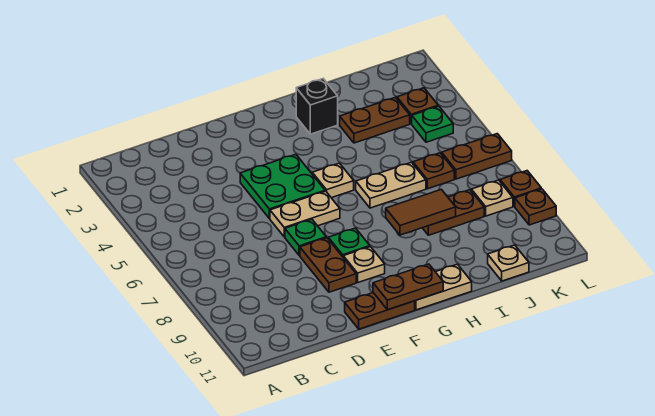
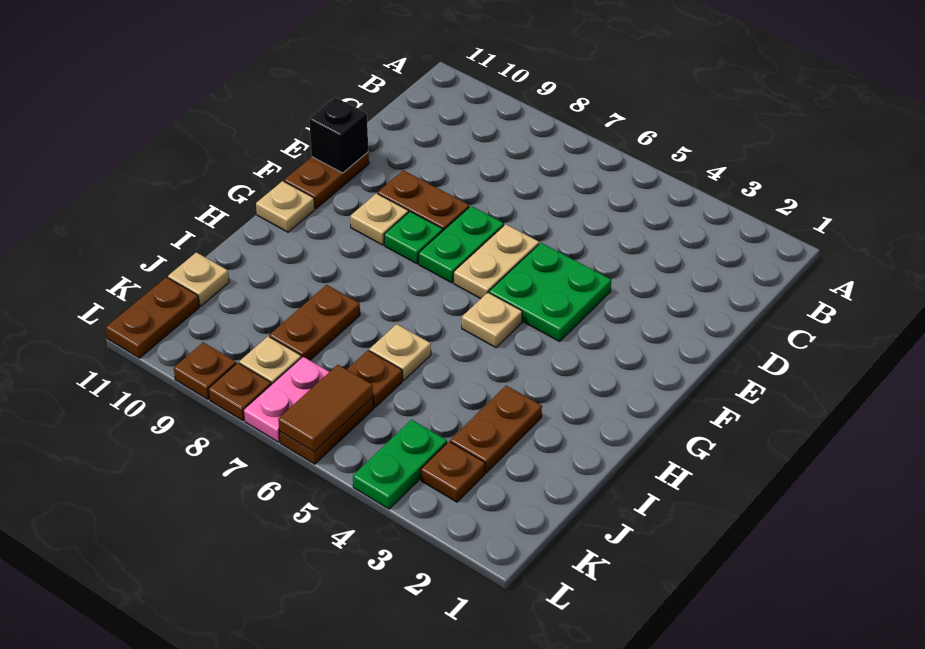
green plate E7 level 1 -> green plate E7:F7 level 1
brown plate F11:G11 level 2 -> brown plate K11:L11 level 1
tan plate G11:H11 level 1 -> tan plate G11 level 1
black brick H2 level 1 -> black brick E11 level 2
tan plate H6:I6 level 1 -> tan plate I6 level 1
brown tile H8:I8 level 2 -> brown tile K6:L6 level 2
green plate K4 level 1 -> green plate K4:L4 level 1
none -> pink plate K7:L7 level 1

